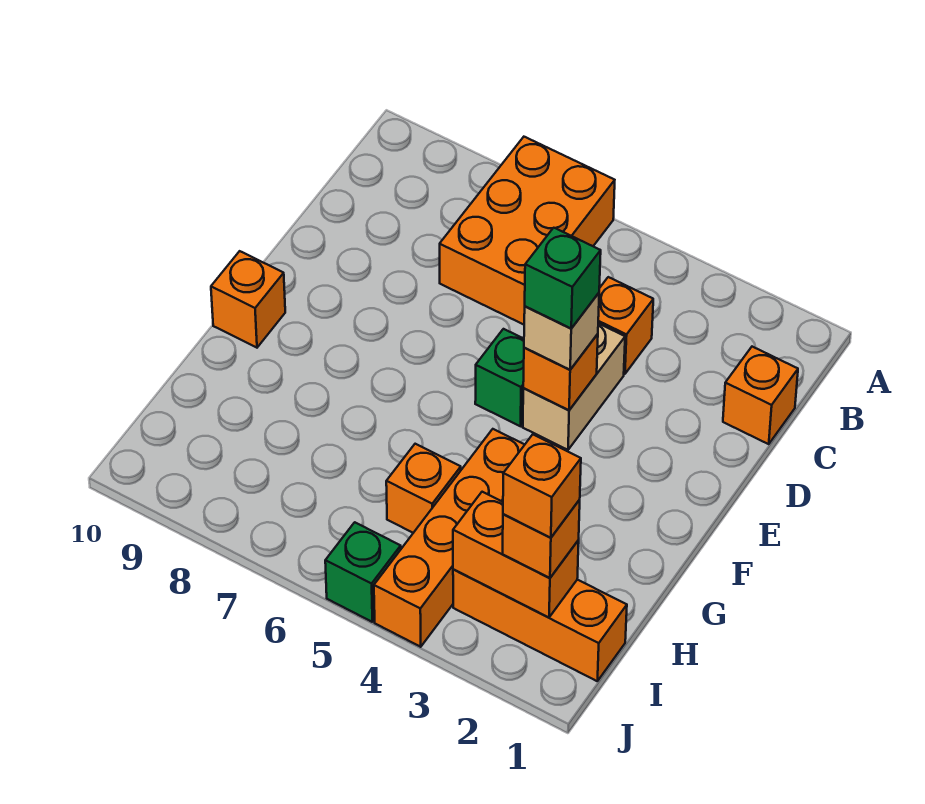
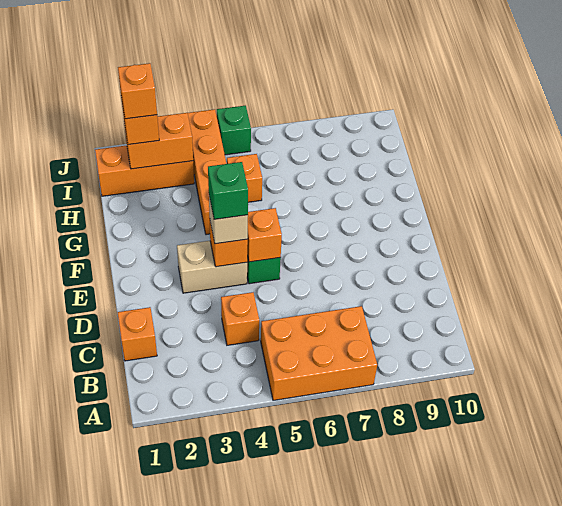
orange brick A6:C7 level 1 -> orange brick A5:B7 level 1
tan brick D4:E4 level 1 -> tan brick E3:E4 level 1
orange brick F10 level 1 -> orange brick E5 level 2

